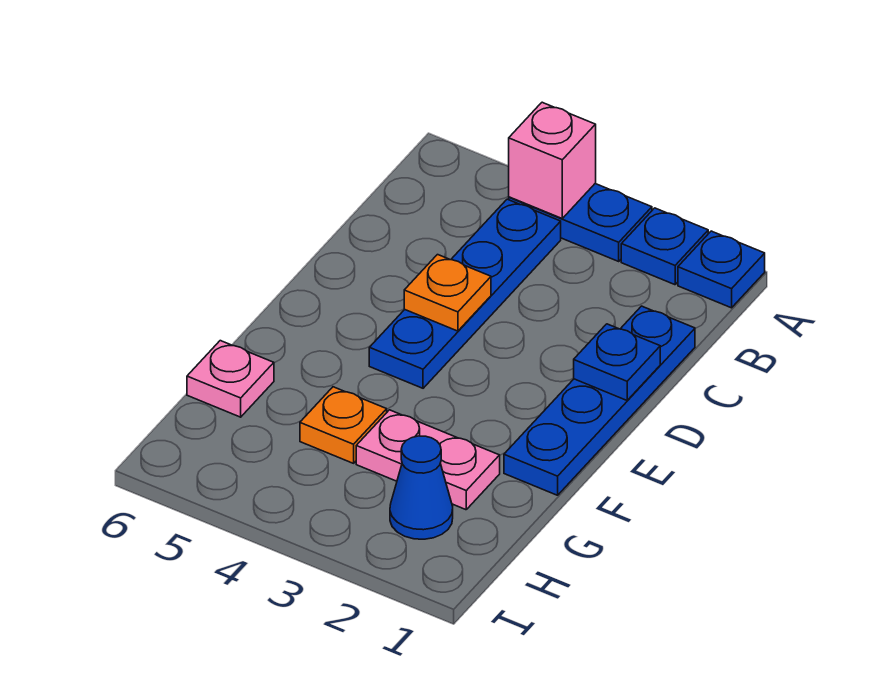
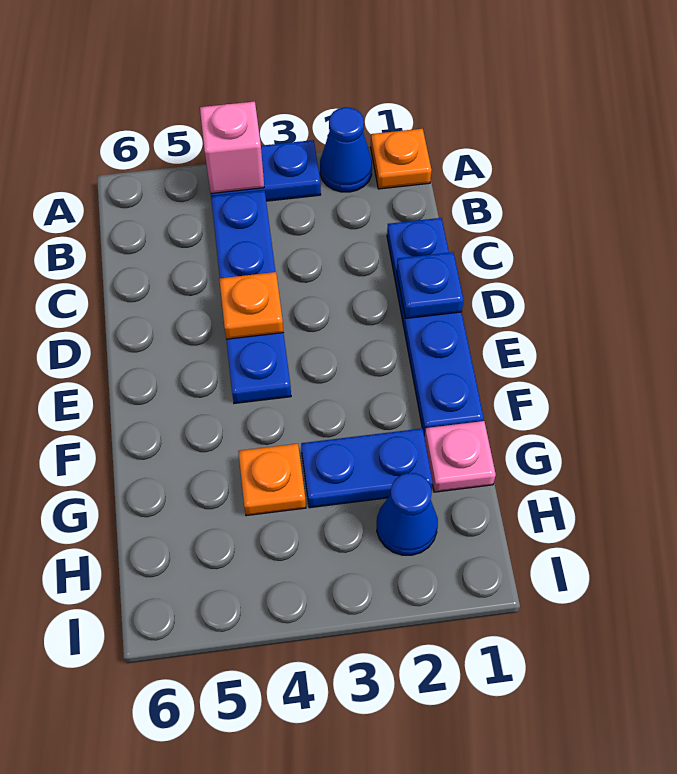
blue plate A1 level 1 -> orange plate A1 level 1
blue plate A2 level 1 -> blue cone A2 level 1
pink plate G2:G3 level 1 -> blue plate G2:G3 level 1
pink plate G6 level 1 -> pink plate G1 level 1

